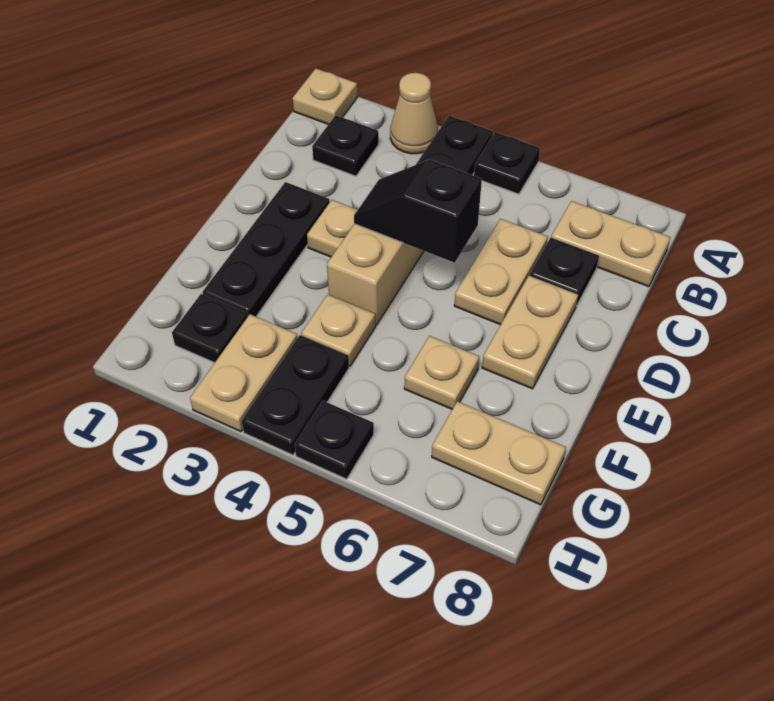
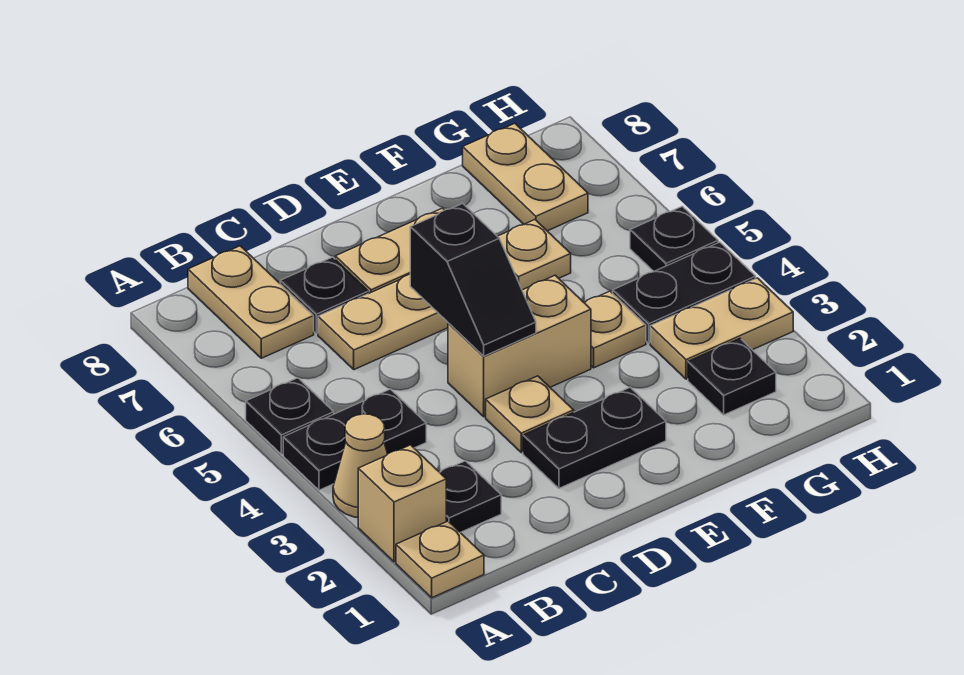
none -> tan brick A2 level 1
black plate D2:F2 level 1 -> black plate D2:E2 level 1

